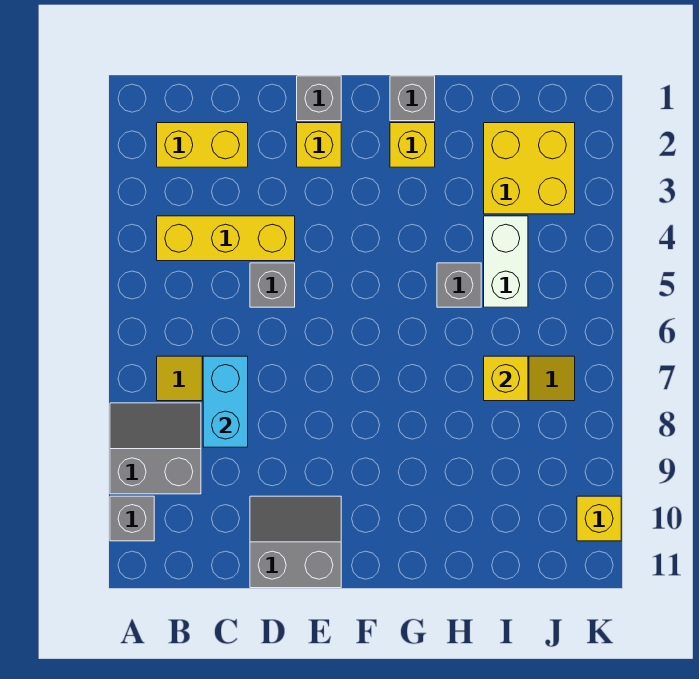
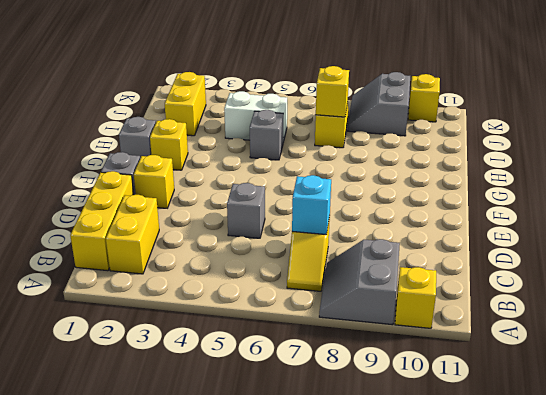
grey brick A10 level 1 -> yellow brick A10 level 1
yellow brick B4:D4 level 1 -> yellow brick B1:D1 level 1
cyan brick C7:C8 level 2 -> cyan brick C7 level 2
grey slope D10:E11 level 1 top 11 -> grey slope J8:K9 level 1 top 9
yellow brick I2:J3 level 1 -> yellow brick I2:J2 level 1

